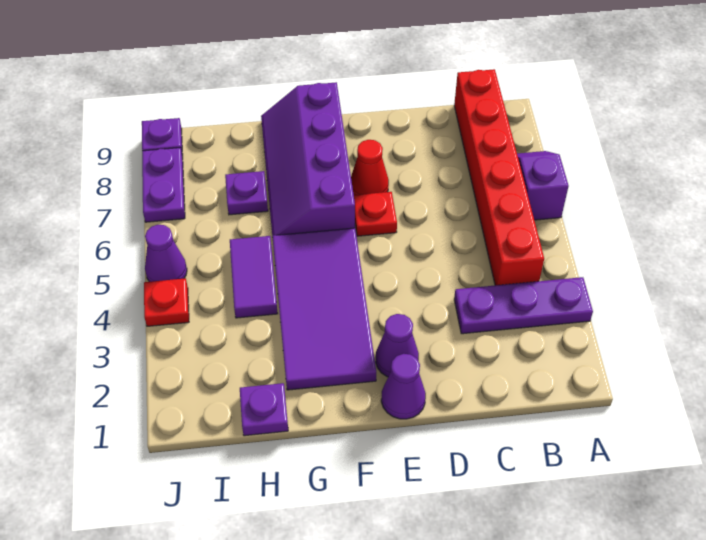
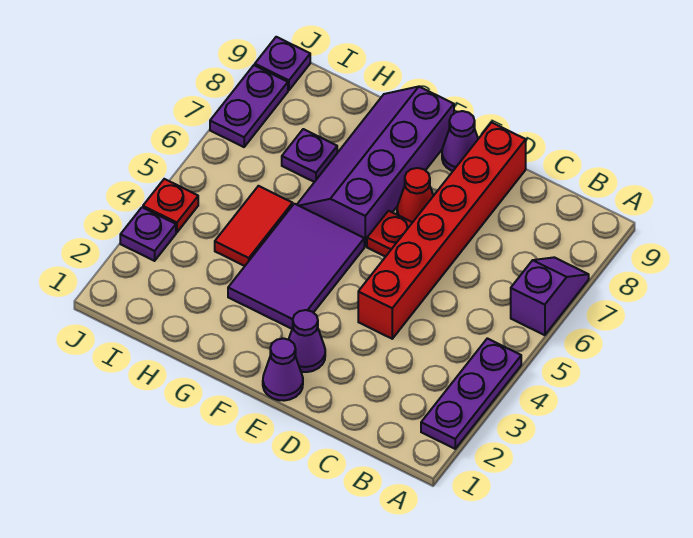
purple plate A3:C3 level 1 -> purple plate A2:A4 level 1
red brick B4:B9 level 1 -> red brick D4:D9 level 1
purple tile F2:G5 level 1 -> purple tile F3:G5 level 1
purple plate H1 level 1 -> purple plate J3 level 1
purple tile H4:H5 level 1 -> red tile H4:H5 level 1
purple cone J5 level 1 -> purple cone E9 level 1

